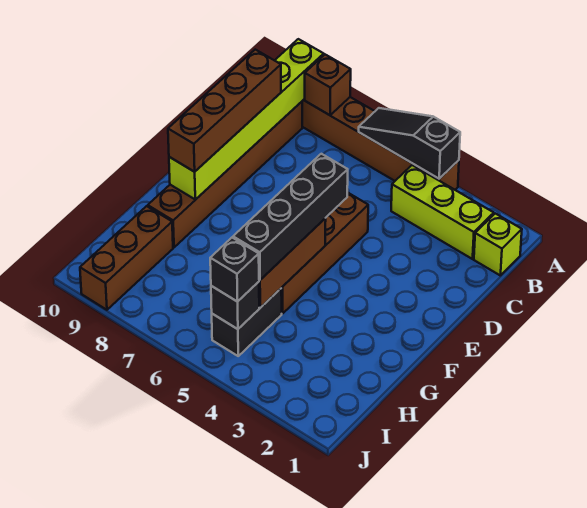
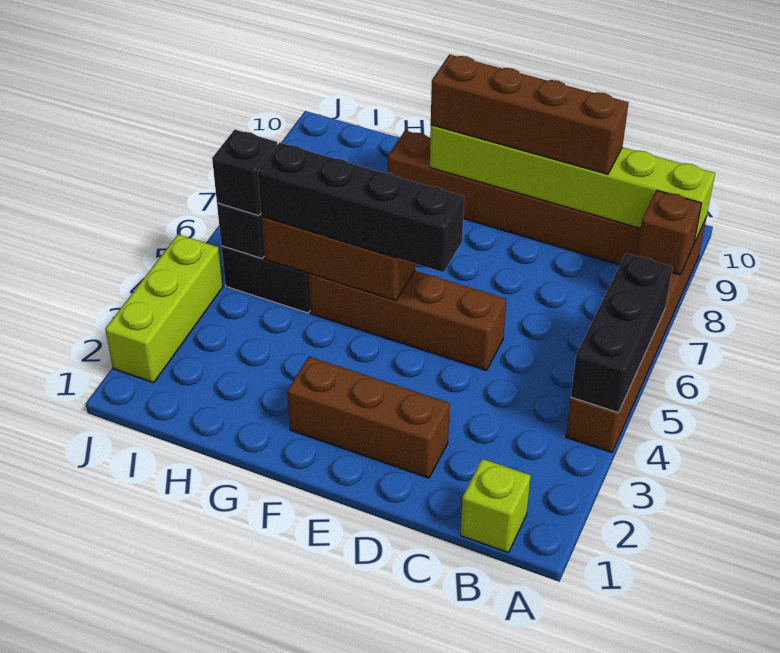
black slope A4:A6 level 2 top 4 -> black brick A4:A6 level 2
lime brick B2:B4 level 1 -> lime brick J2:J4 level 1
brown brick H9:J9 level 1 -> brown brick D2:F2 level 1

